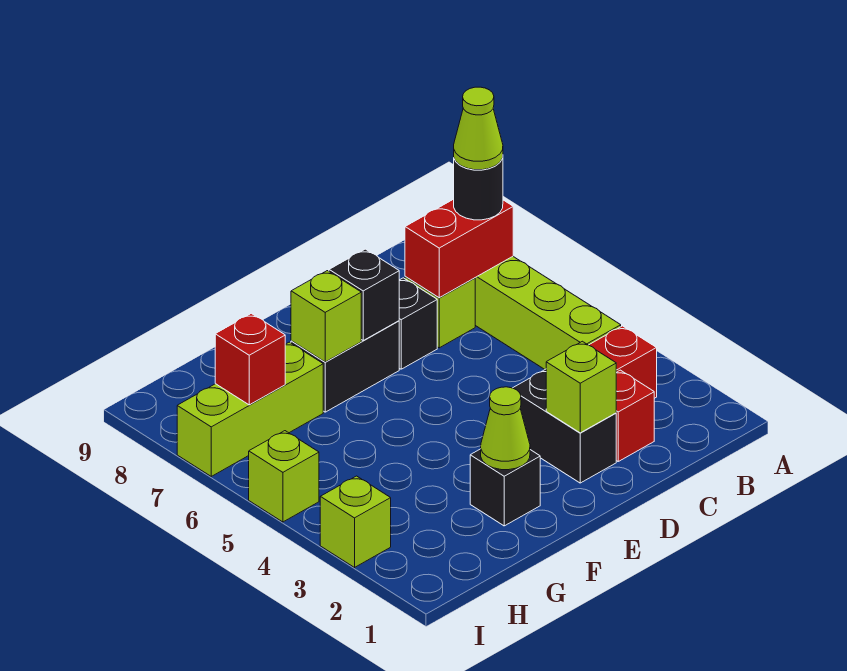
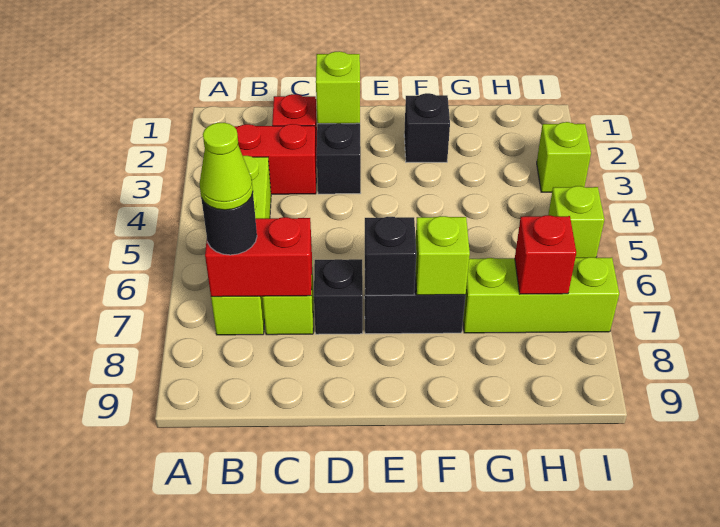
lime cone F2 level 2 -> none

